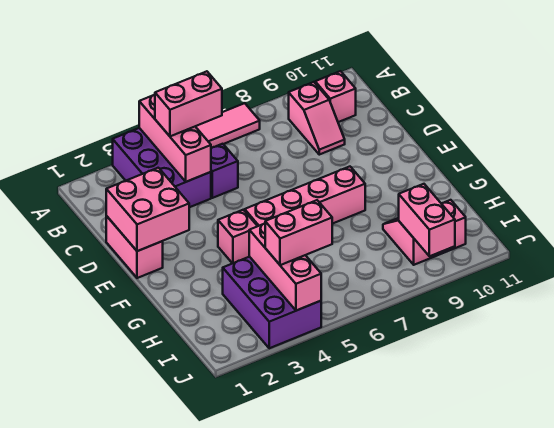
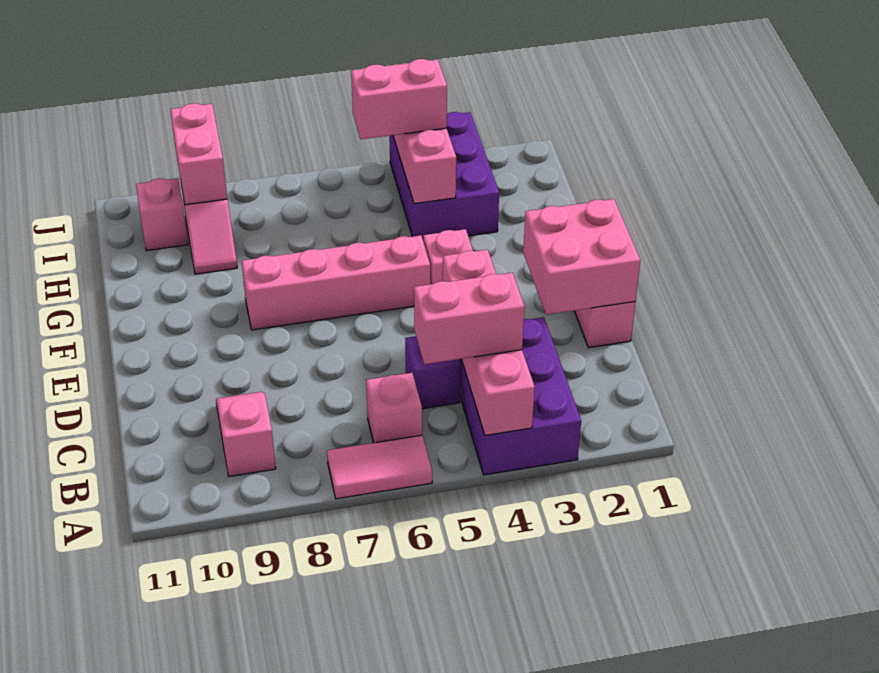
pink brick A4:C4 level 2 -> pink brick A4:D4 level 2
pink brick B10 level 1 -> pink brick B6 level 1

